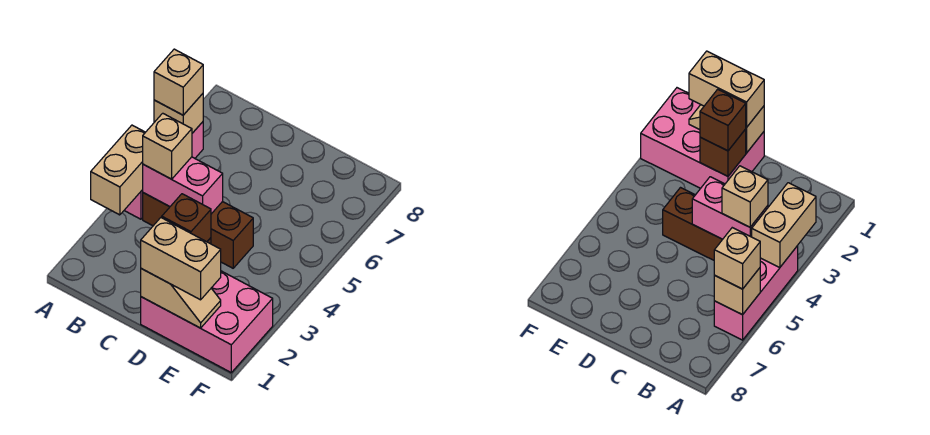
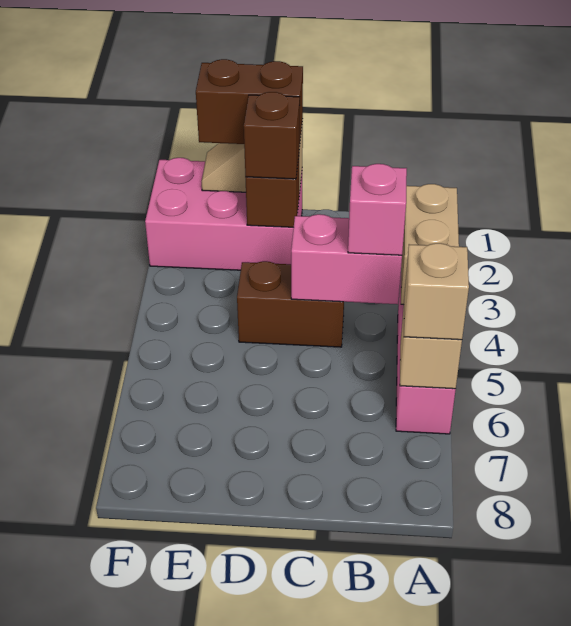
brown brick B4:D4 level 1 -> brown brick C4:D4 level 1
tan brick B4 level 3 -> pink brick B4 level 3
tan brick D1:E1 level 3 -> brown brick D1:E1 level 3

